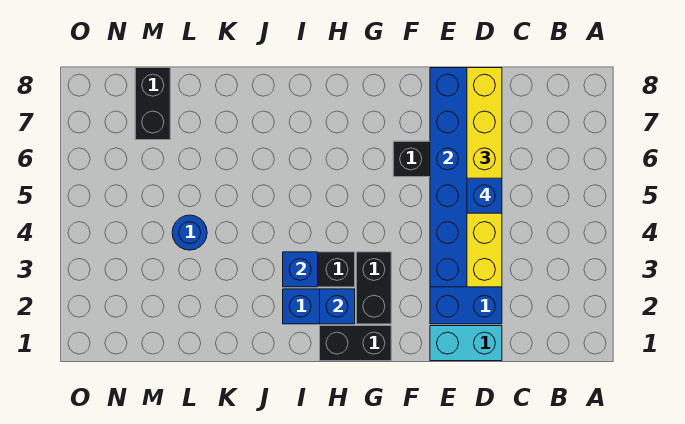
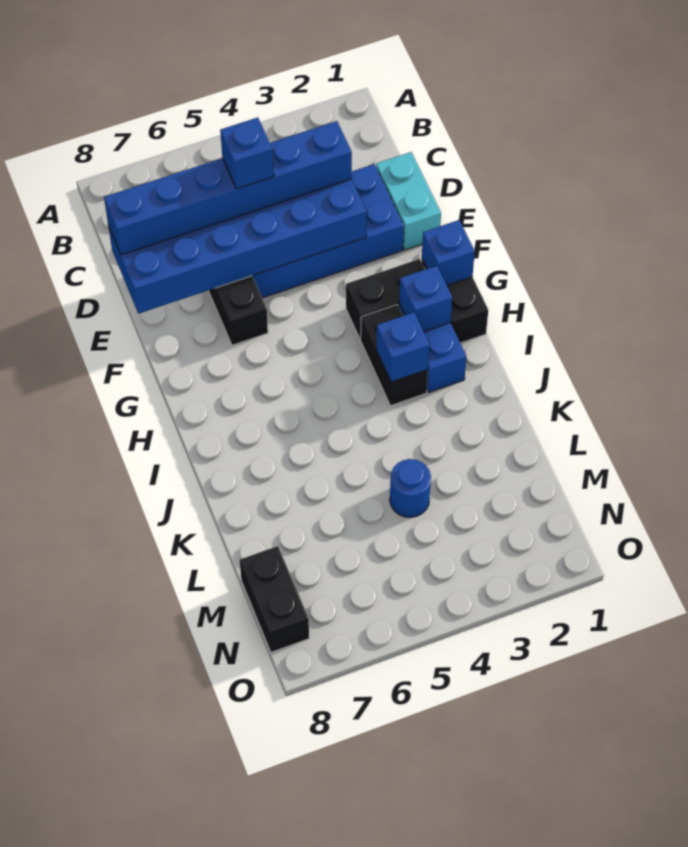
yellow brick D3:D8 level 3 -> blue brick D3:D8 level 3
none -> blue brick G1 level 2
black brick M7:M8 level 1 -> black brick M8:N8 level 1

